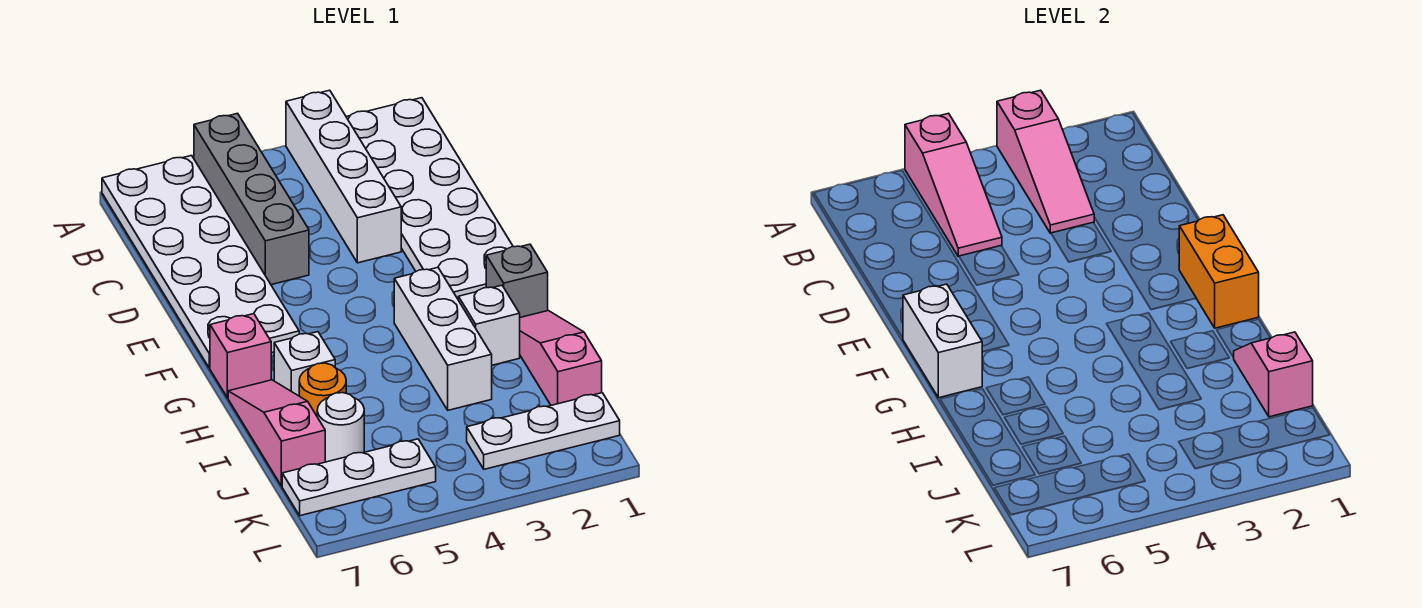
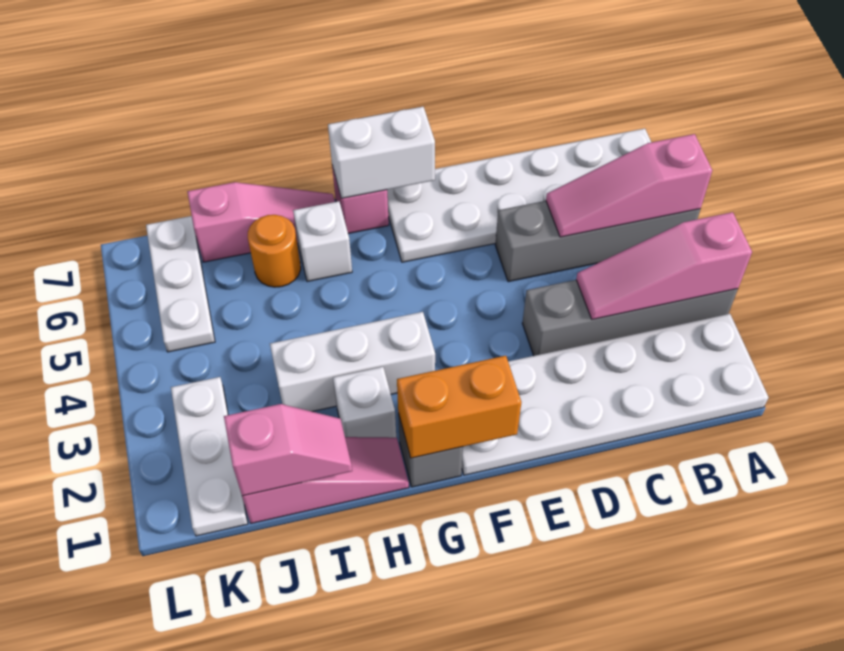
white brick A3:D3 level 1 -> grey brick A3:D3 level 1
white round brick J6 level 1 -> none

